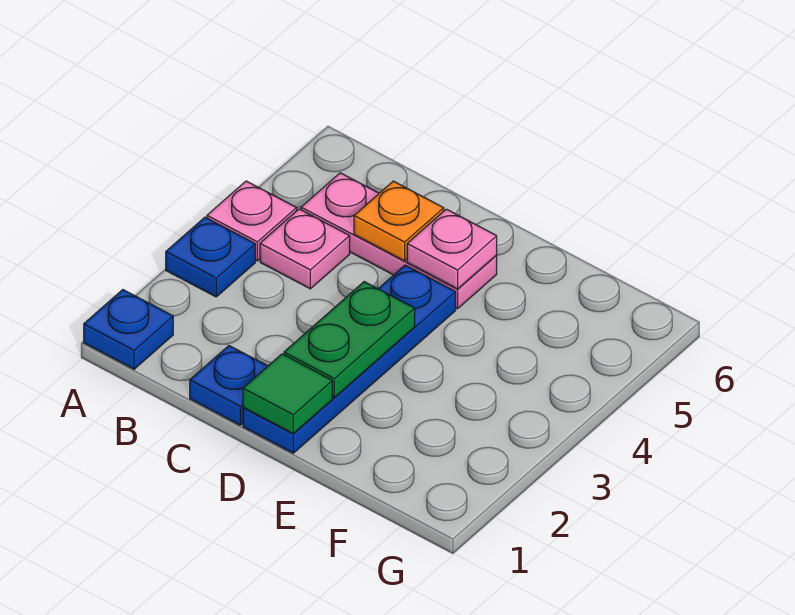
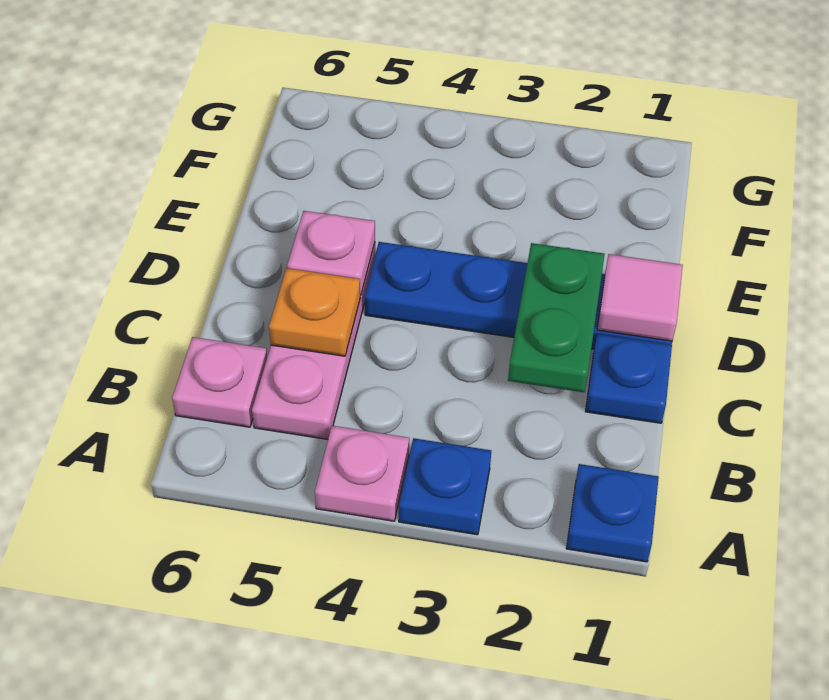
pink plate B4 level 1 -> pink plate B6 level 1
green tile D1 level 2 -> pink tile D1 level 2
green plate D2:D3 level 2 -> green plate C2:D2 level 2

